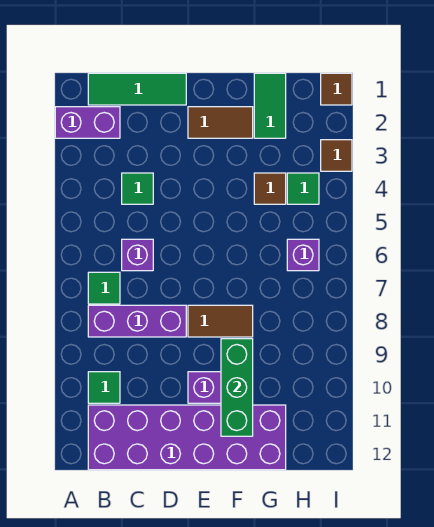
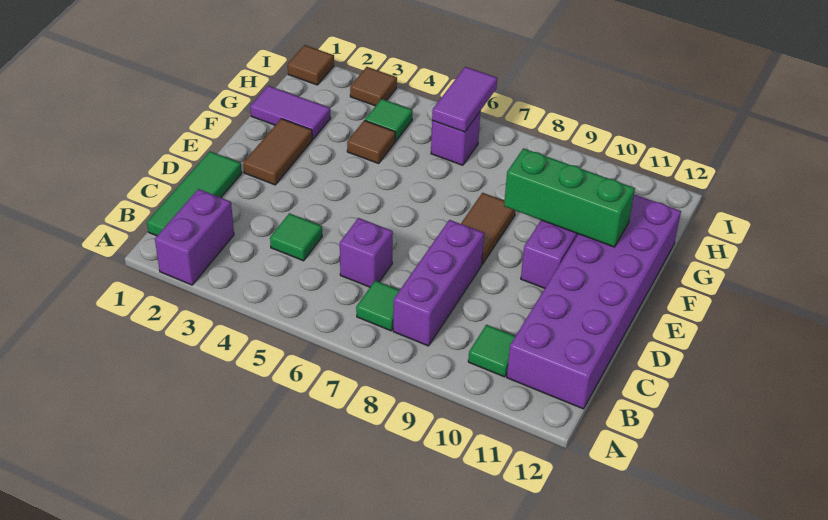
green tile G1:G2 level 1 -> purple tile G1:G2 level 1
none -> purple tile H6:I6 level 2

